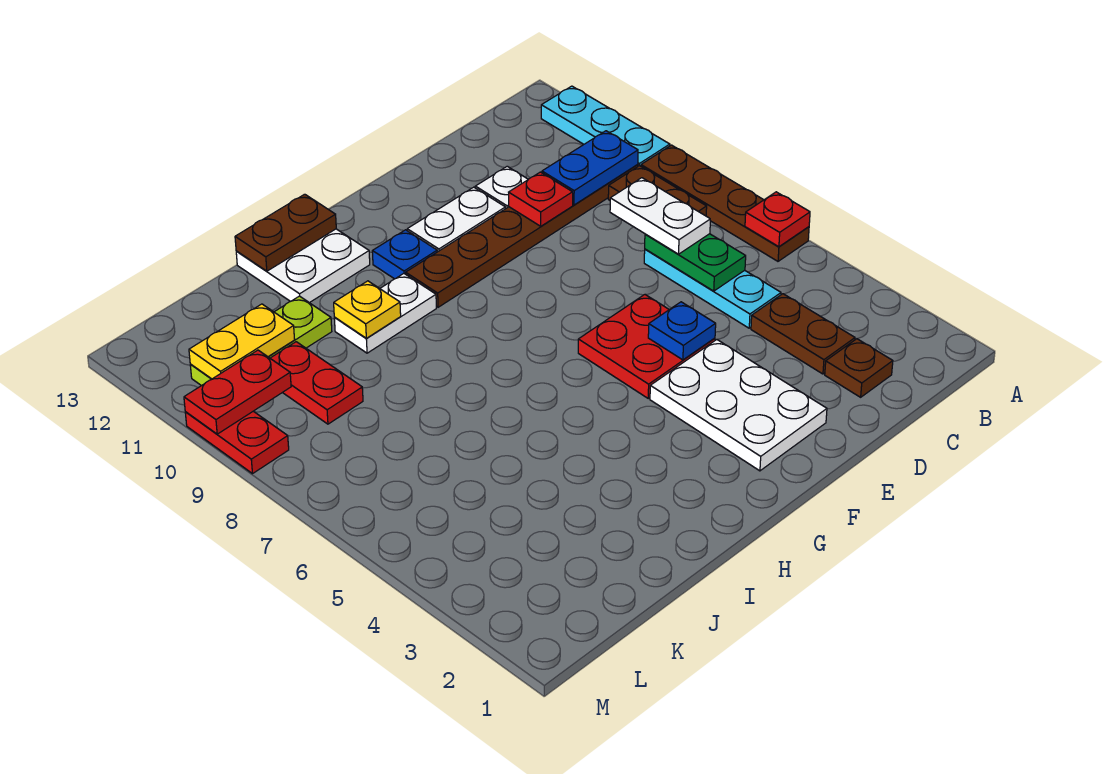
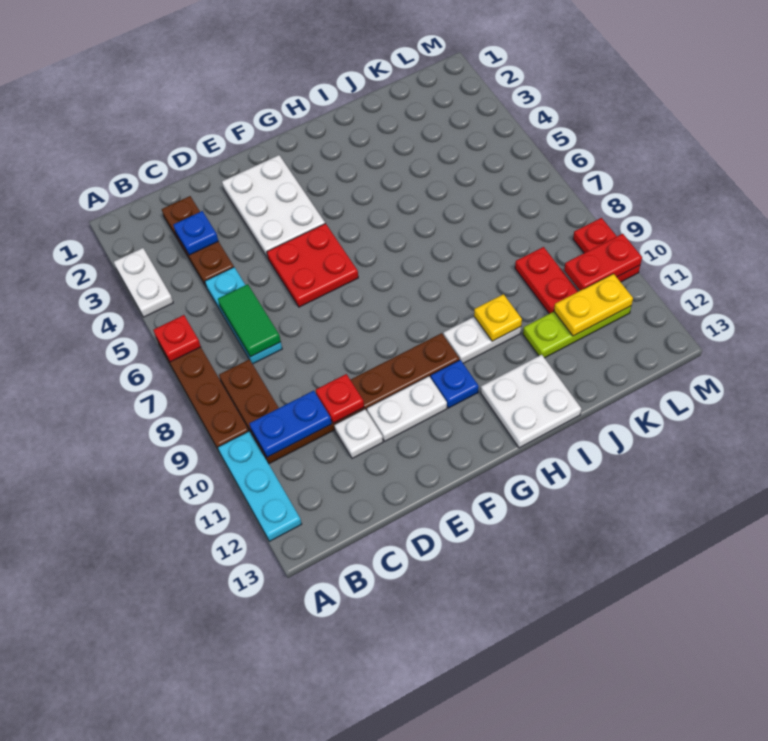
green plate C6:C7 level 2 -> green tile C6:C7 level 2
white plate C7:C8 level 3 -> white plate A3:A4 level 1
blue plate E5 level 2 -> blue plate C3 level 2
brown plate H13:I13 level 2 -> none

